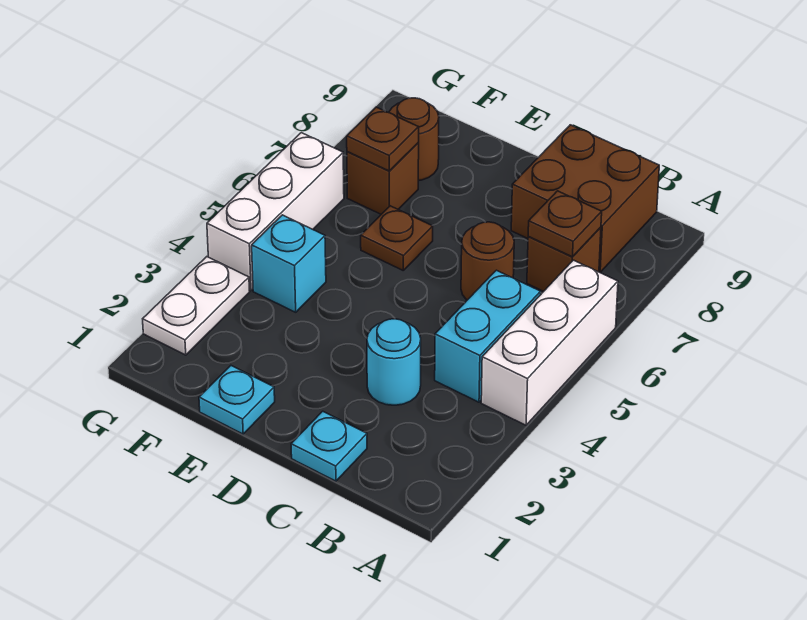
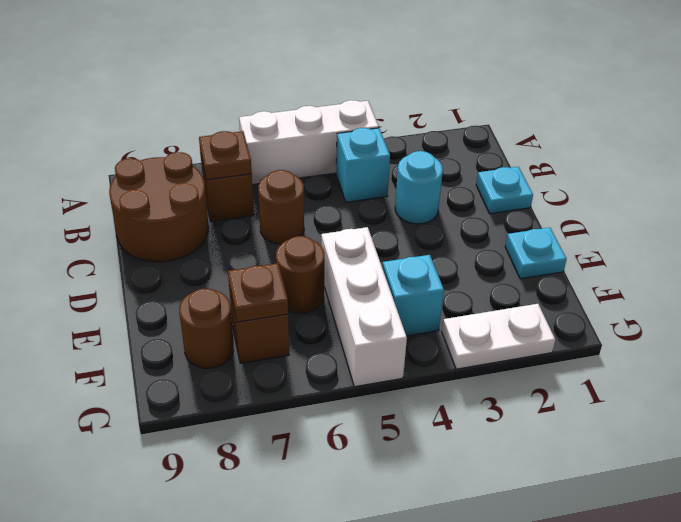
cyan brick B4:B5 level 1 -> cyan brick B4 level 1
brown brick B8:C9 level 1 -> brown round brick B8:C9 level 1
brown plate E6 level 1 -> brown round brick E6 level 1
white brick G4:G6 level 1 -> white brick E5:G5 level 1

